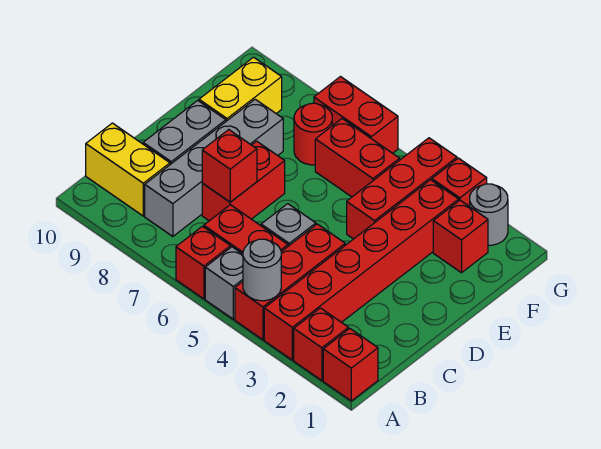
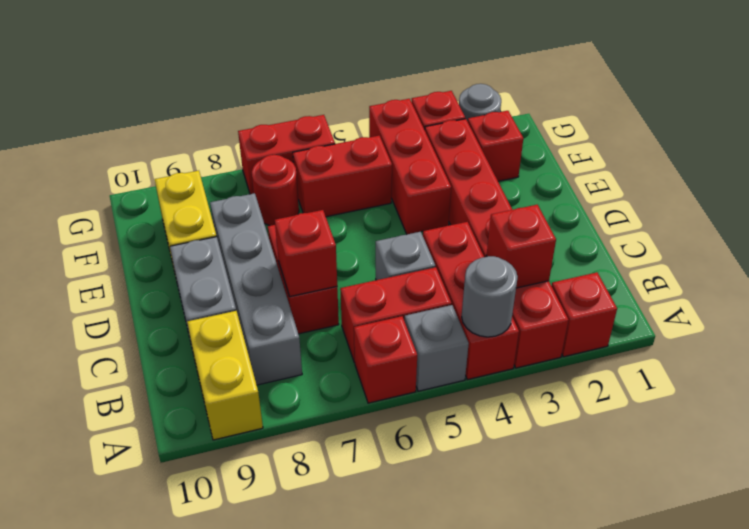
red brick A1 level 1 -> red brick B3 level 2
yellow brick B9:B10 level 1 -> yellow brick A9:B9 level 1

